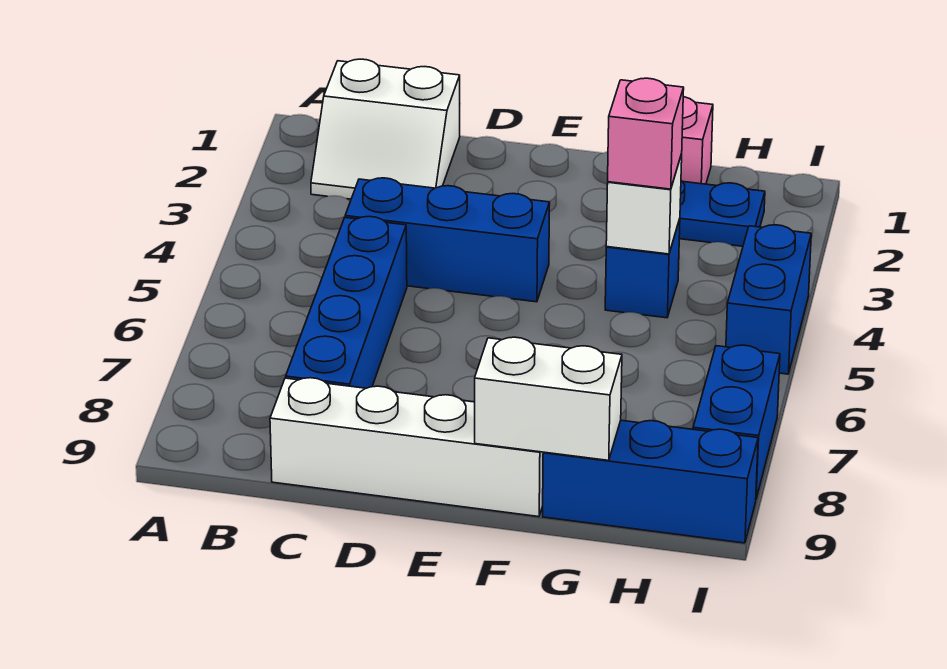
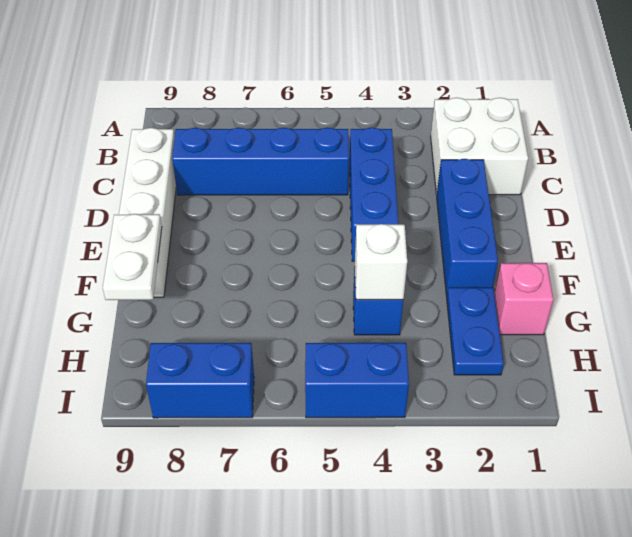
white slope B1:C2 level 1 top 1 -> white brick B1:C2 level 1
white brick F9:G9 level 2 -> white plate F9:G9 level 2
pink brick G4 level 3 -> none
blue brick G9:I9 level 1 -> blue brick D2:F2 level 1

